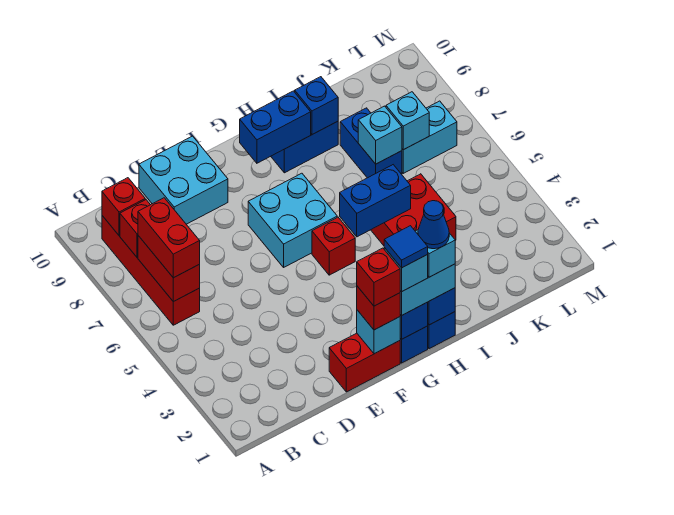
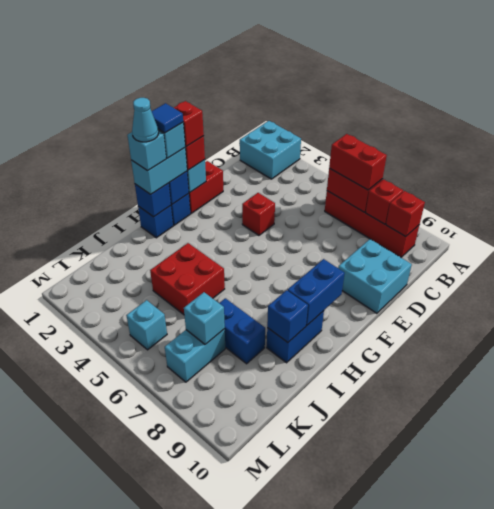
cyan brick F6:G7 level 1 -> cyan brick A1:B2 level 1
red brick G5 level 1 -> red brick E4 level 1
blue cone H1 level 5 -> cyan cone H1 level 5
blue brick H5:I5 level 2 -> none
cyan brick J7 level 2 -> cyan brick L5 level 1

